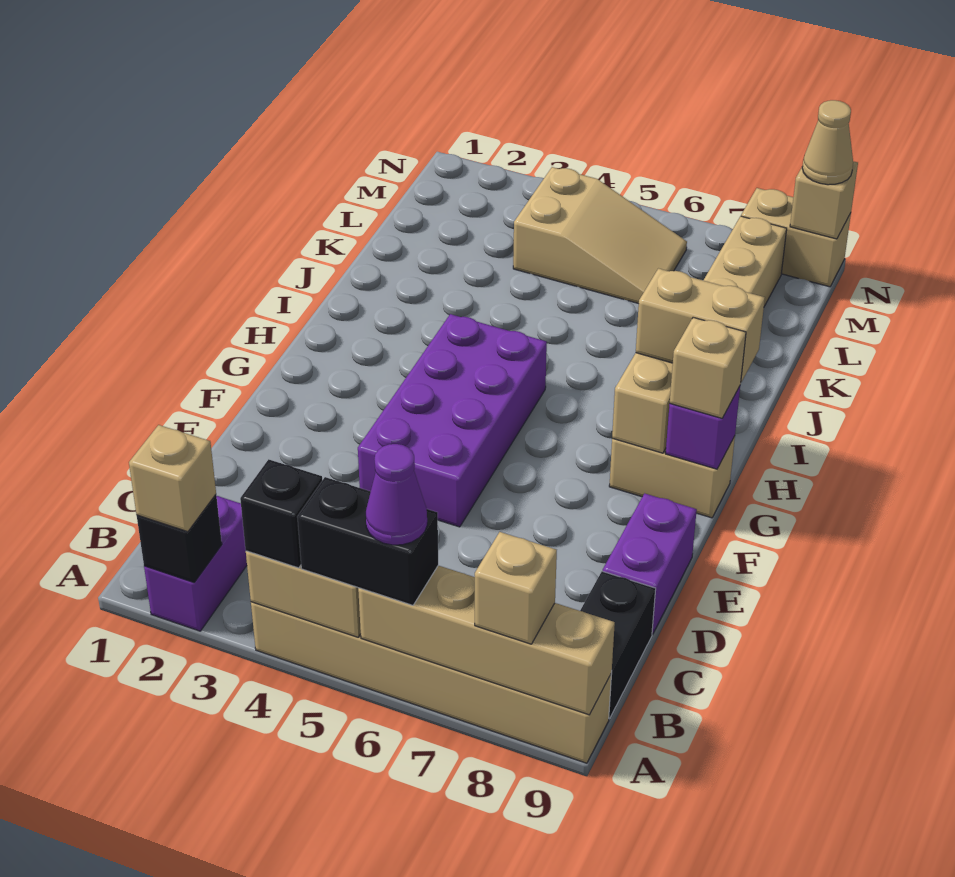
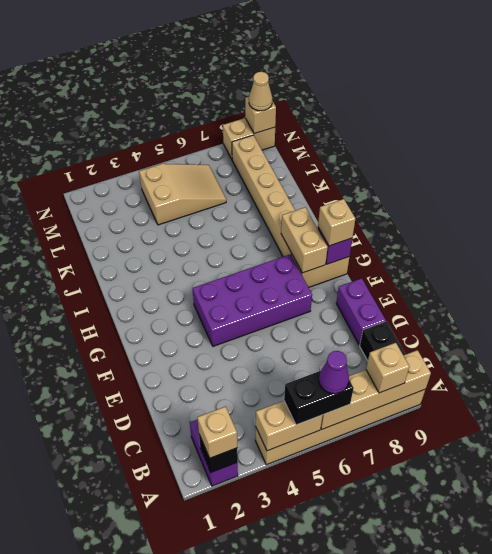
black brick A4 level 3 -> none
purple brick E4:H5 level 1 -> purple brick F4:G7 level 1
tan brick H8:H9 level 3 -> none

